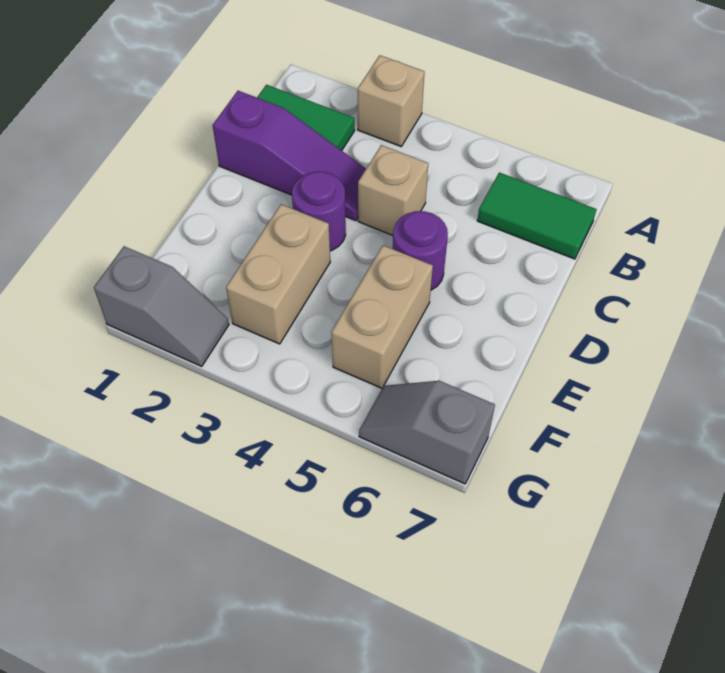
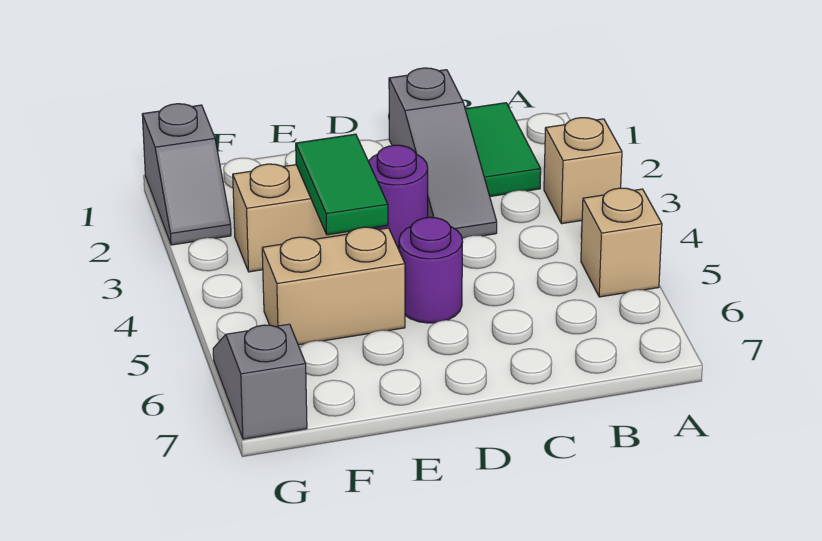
green tile B6:B7 level 1 -> green tile E3:E4 level 2
purple slope C1:C3 level 1 top 1 -> grey slope C1:C3 level 1 top 1
tan brick C4 level 1 -> tan brick A5 level 1

